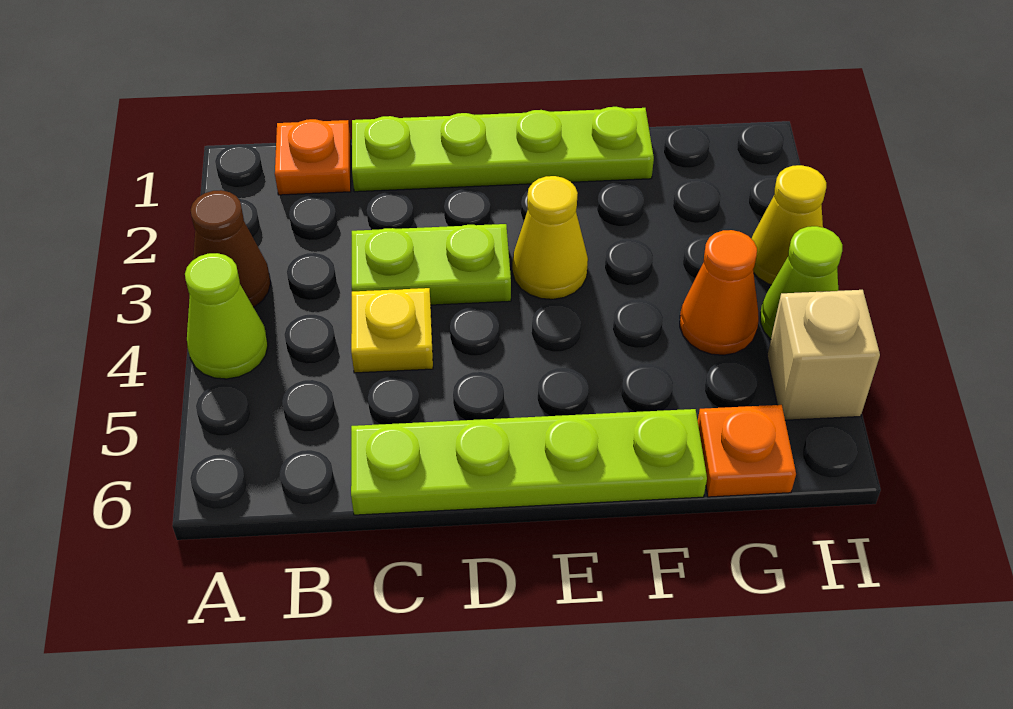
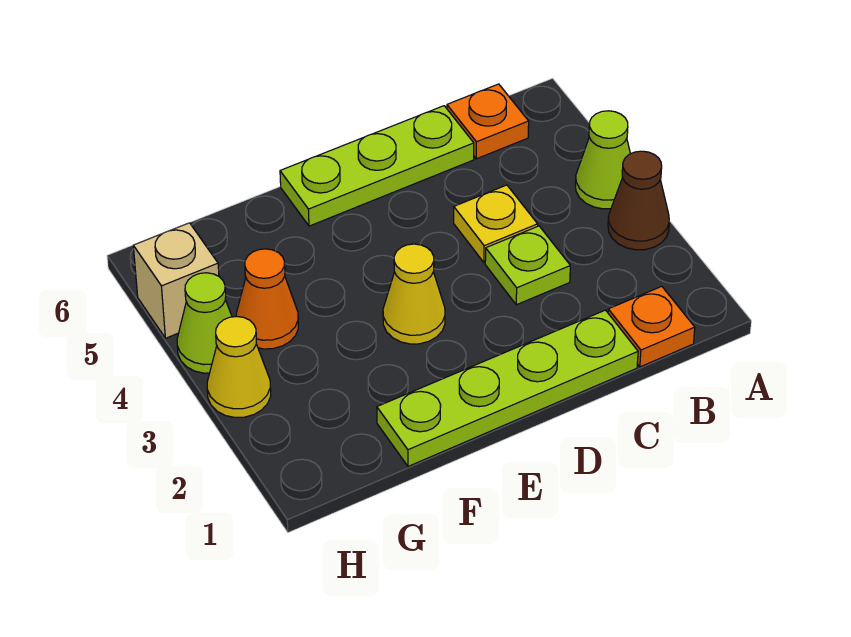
lime plate C3:D3 level 1 -> lime plate C3 level 1
lime plate C6:F6 level 1 -> lime plate C6:E6 level 1
orange plate G6 level 1 -> orange plate B6 level 1

